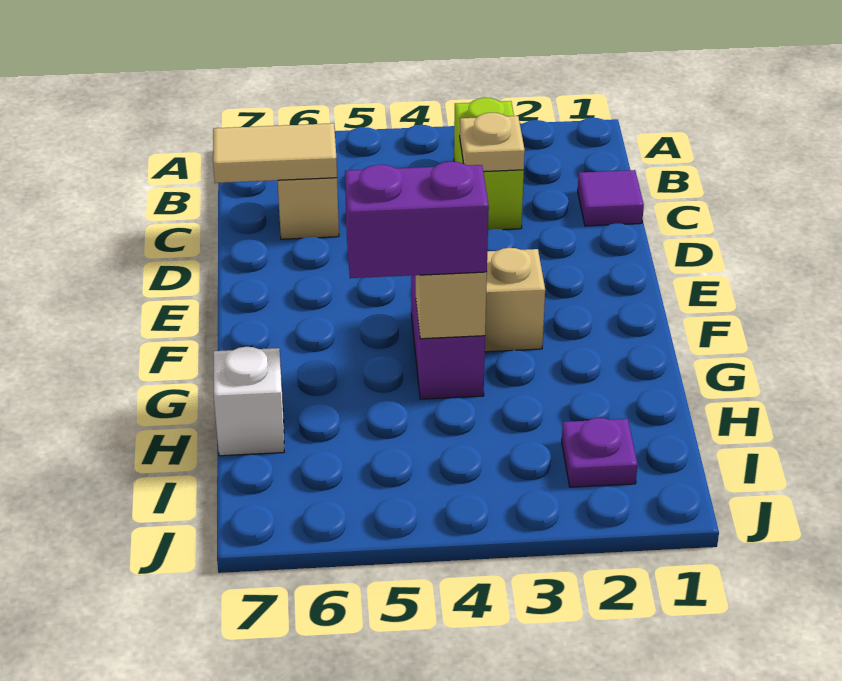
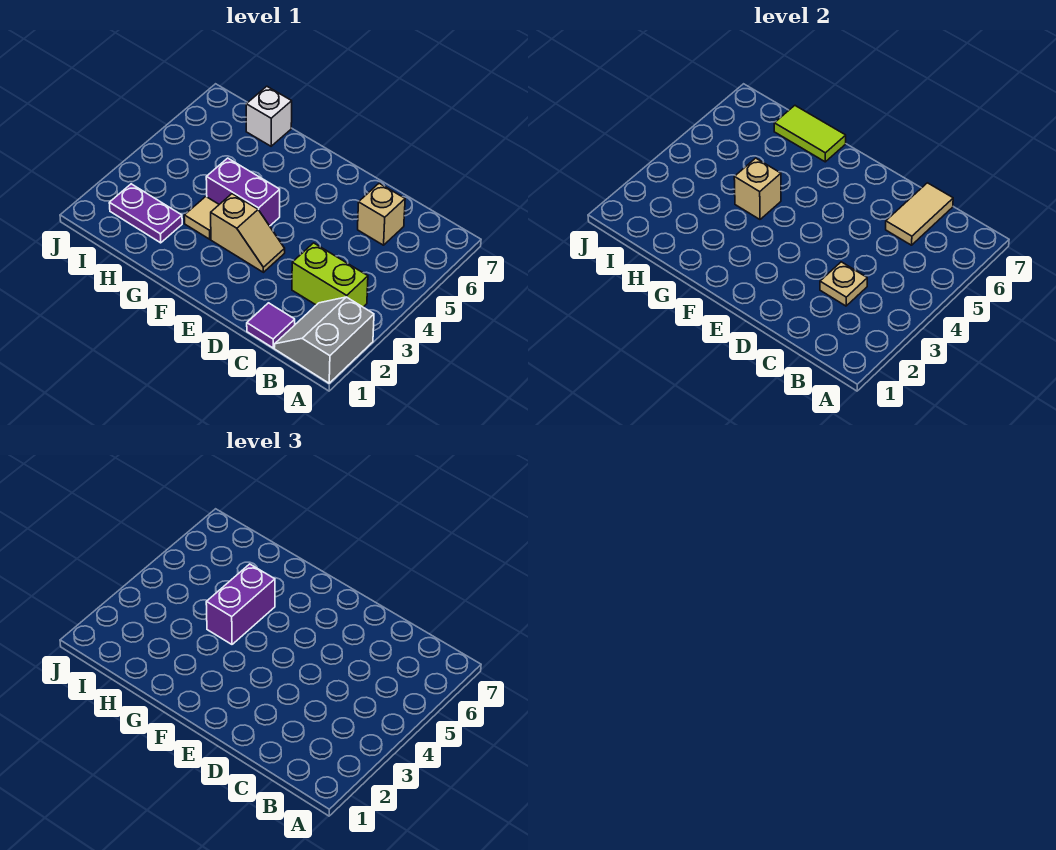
none -> grey slope A1:B2 level 1 top A
none -> tan tile G3 level 1
none -> lime tile G7:H7 level 2
purple plate I2 level 1 -> purple plate H2:I2 level 1

